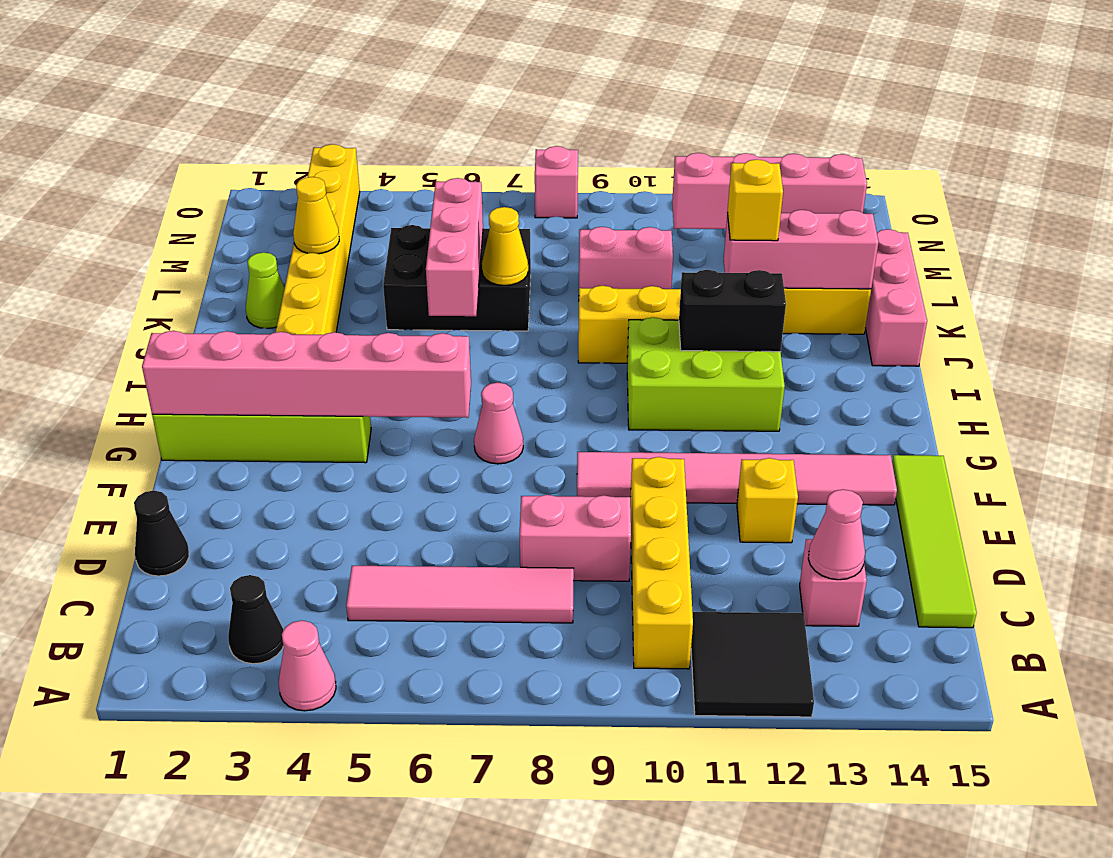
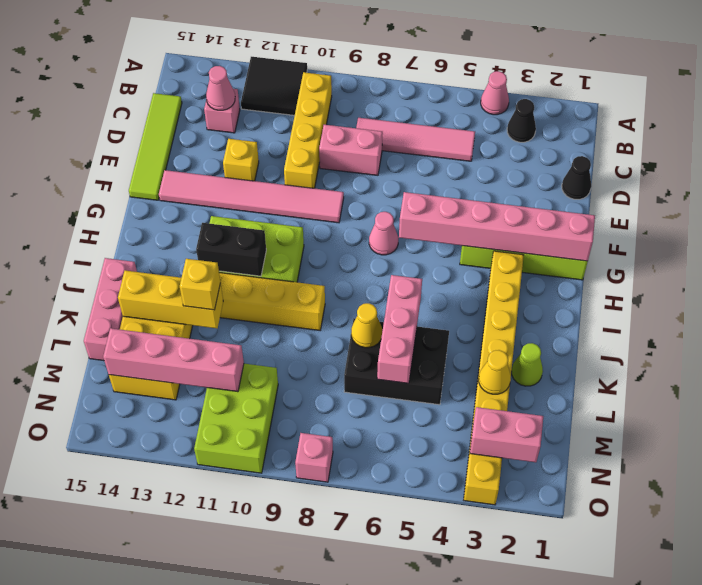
pink brick K12:K14 level 2 -> yellow brick K12:K14 level 2
pink brick L9:L10 level 1 -> pink brick N2:N3 level 2
none -> lime brick M10:O11 level 1

